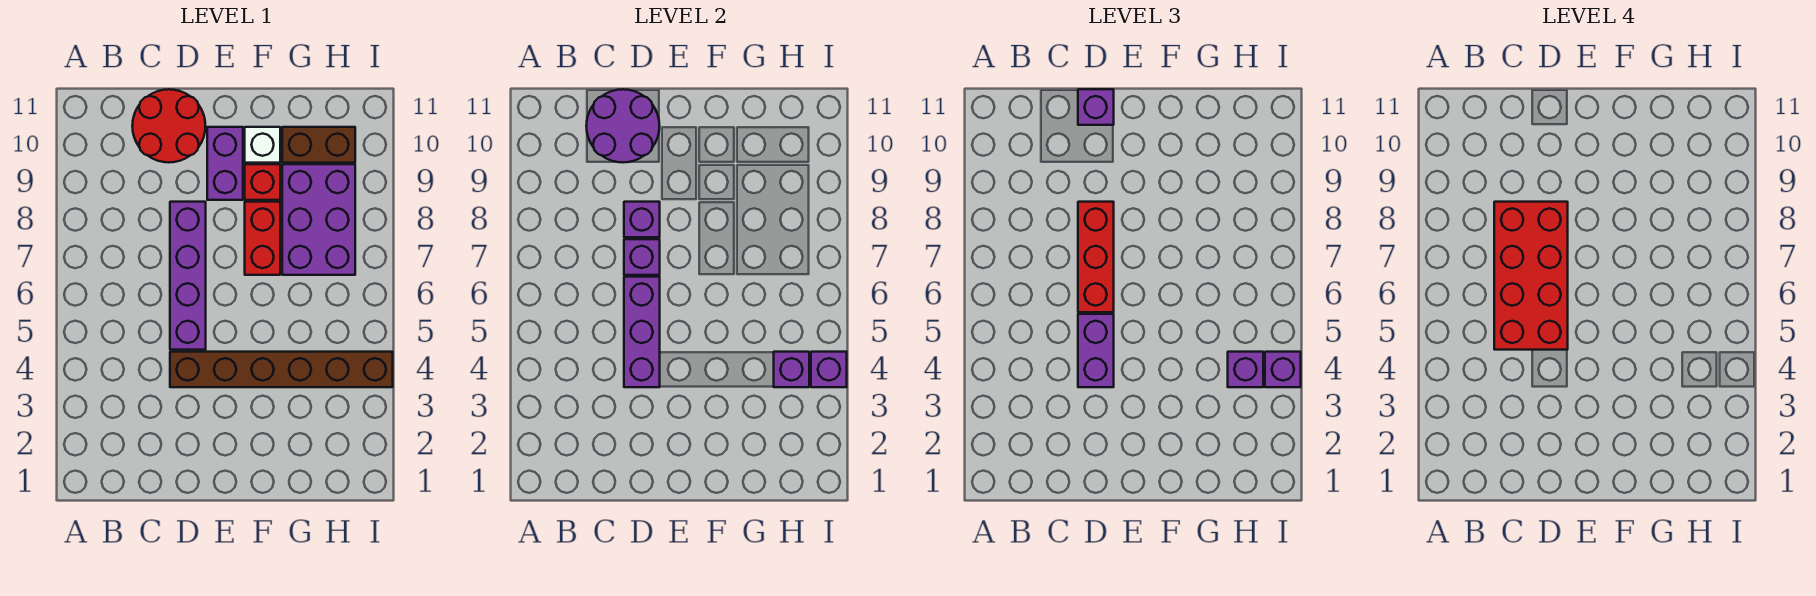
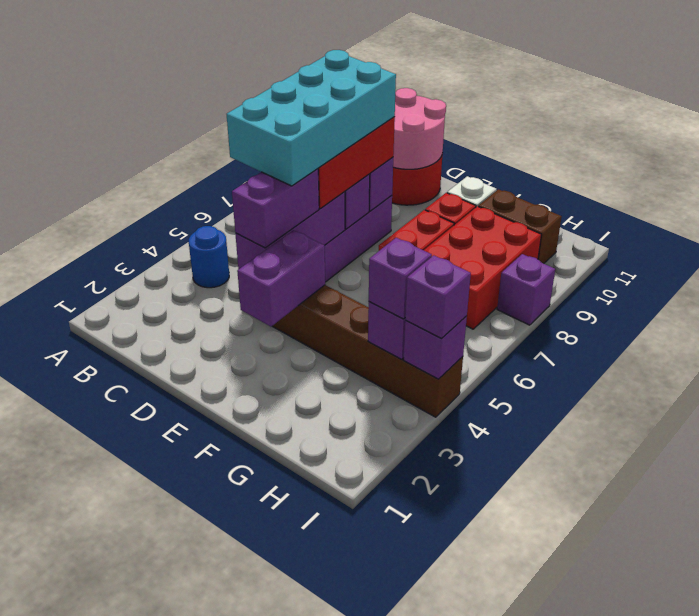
none -> blue round brick B4 level 1
red brick C5:D8 level 4 -> cyan brick C5:D8 level 4
purple round brick C10:D11 level 2 -> pink round brick C10:D11 level 2
purple brick D11 level 3 -> purple brick I8 level 1
purple brick E9:E10 level 1 -> purple brick E3:E4 level 2
purple brick G7:H9 level 1 -> red brick G7:H9 level 1

